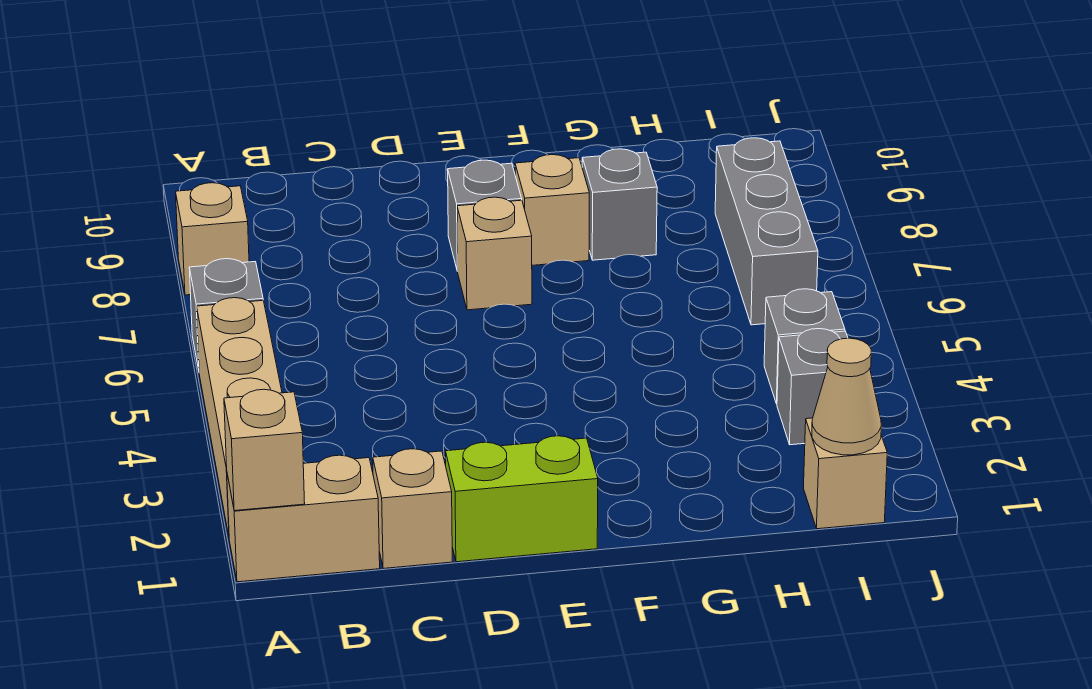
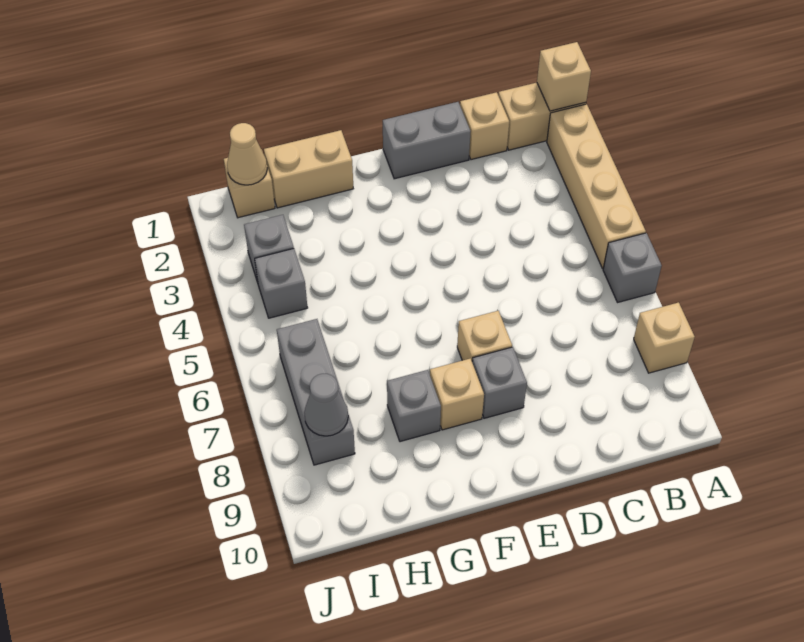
lime brick D1:E1 level 1 -> grey brick D1:E1 level 1
none -> tan brick G1:H1 level 1
none -> grey cone I8 level 2

